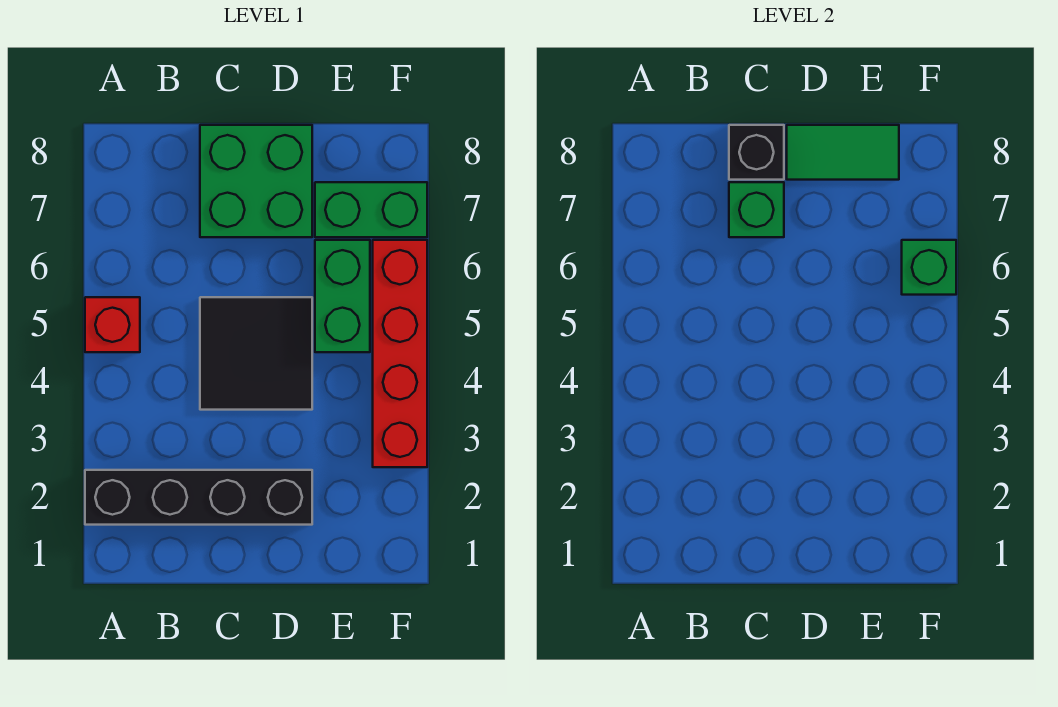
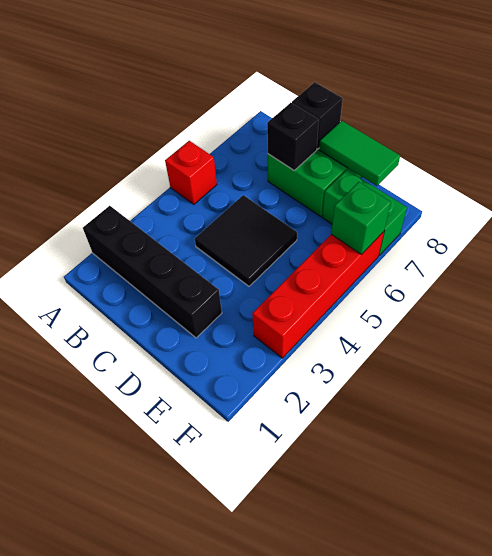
green brick C7 level 2 -> black brick C7 level 2
green brick E5:E6 level 1 -> none

